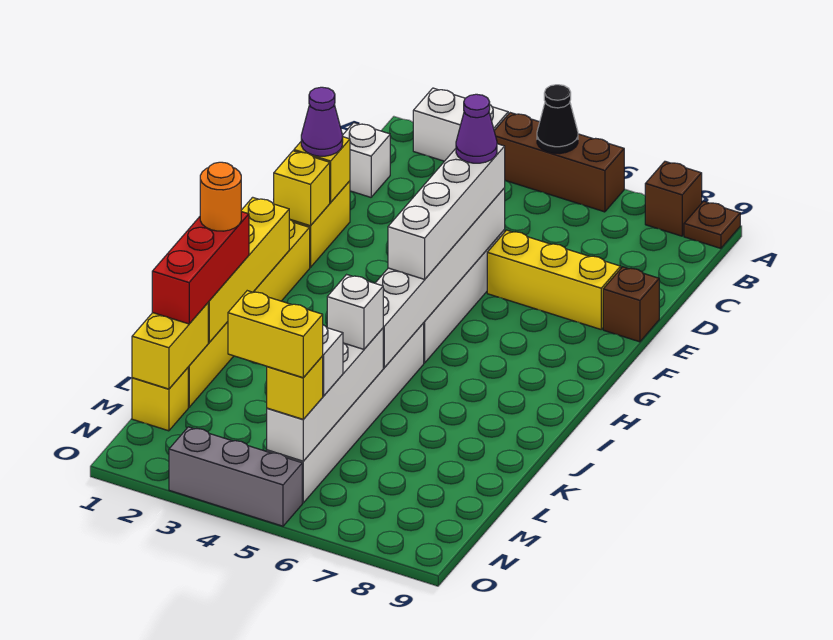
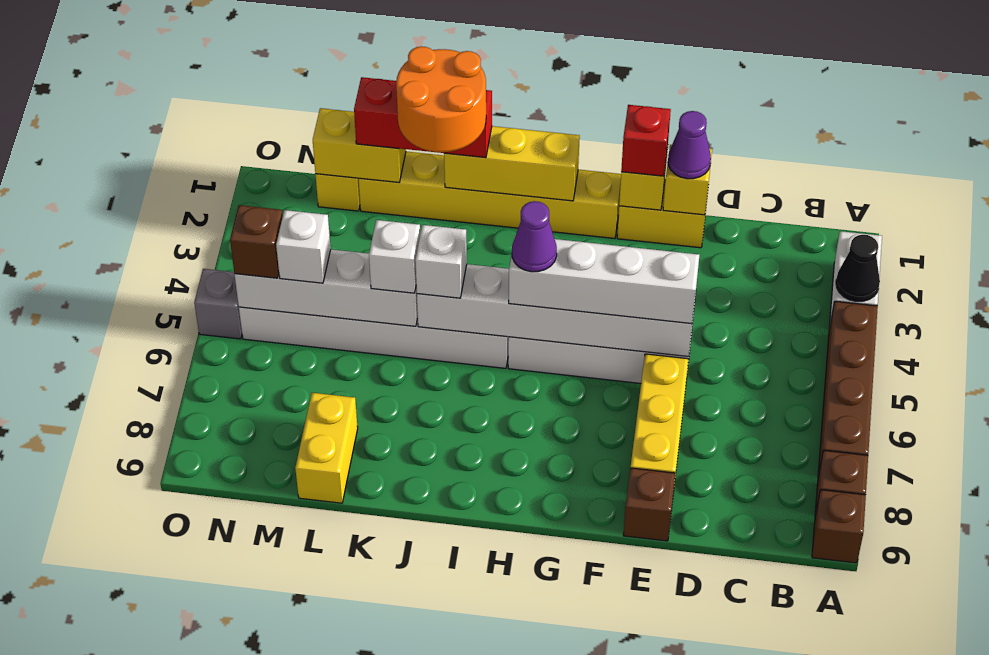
brown brick A4:A6 level 1 -> brown brick A4:A7 level 1
black cone A5 level 2 -> black cone A3 level 2
brown plate A9 level 1 -> brown brick A9 level 1
white brick C1 level 1 -> white brick J5 level 3
purple cone E5 level 4 -> purple cone H5 level 4
none -> red brick F1 level 3
yellow brick H1:K1 level 2 -> yellow brick H1:J1 level 2
orange round brick J1 level 4 -> orange round brick J1:K2 level 4
yellow brick N4:N5 level 4 -> yellow brick L8:L9 level 1
yellow brick N5 level 3 -> brown brick N5 level 3
grey brick O3:O5 level 1 -> grey brick O5 level 1

